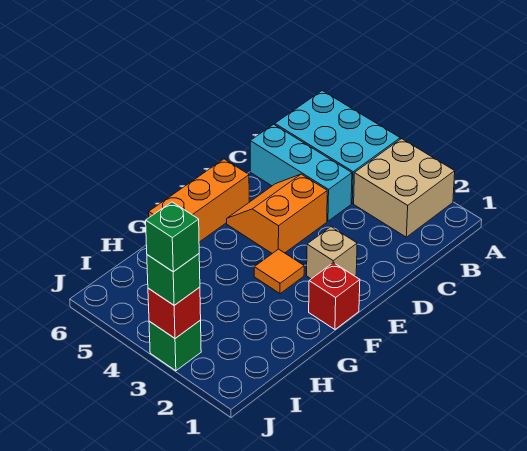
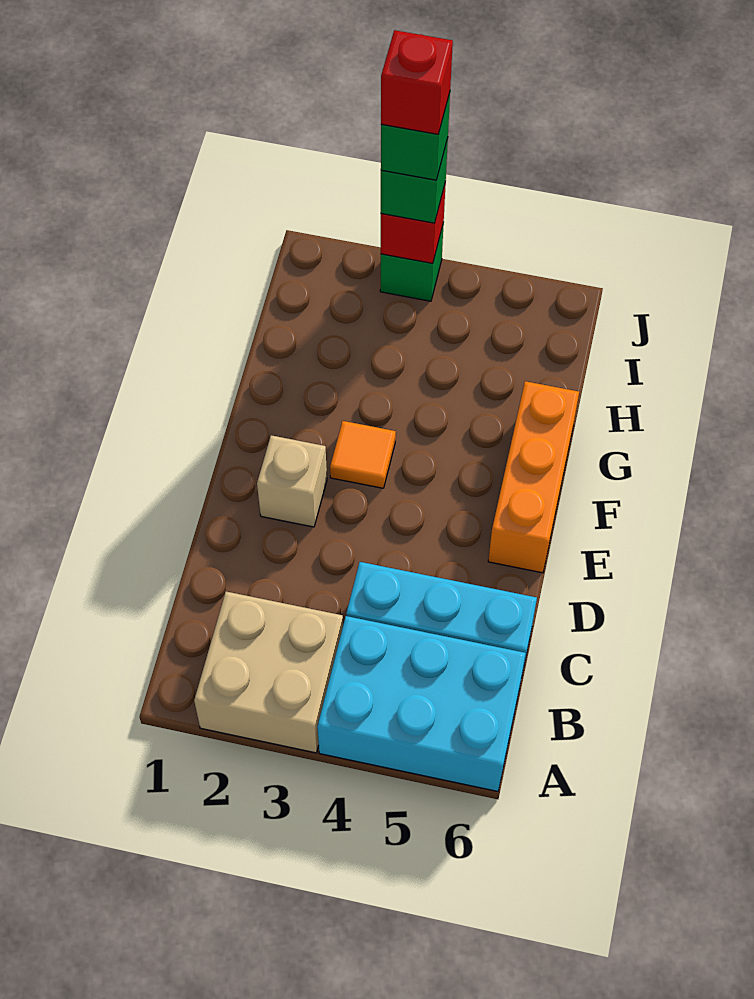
orange slope D4:E5 level 1 top 4 -> none
red brick F1 level 1 -> red brick J3 level 5

